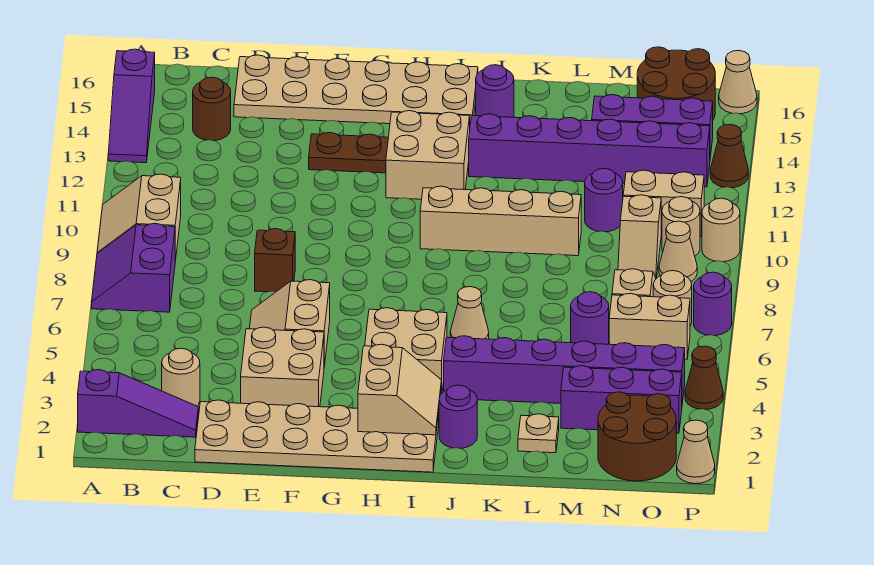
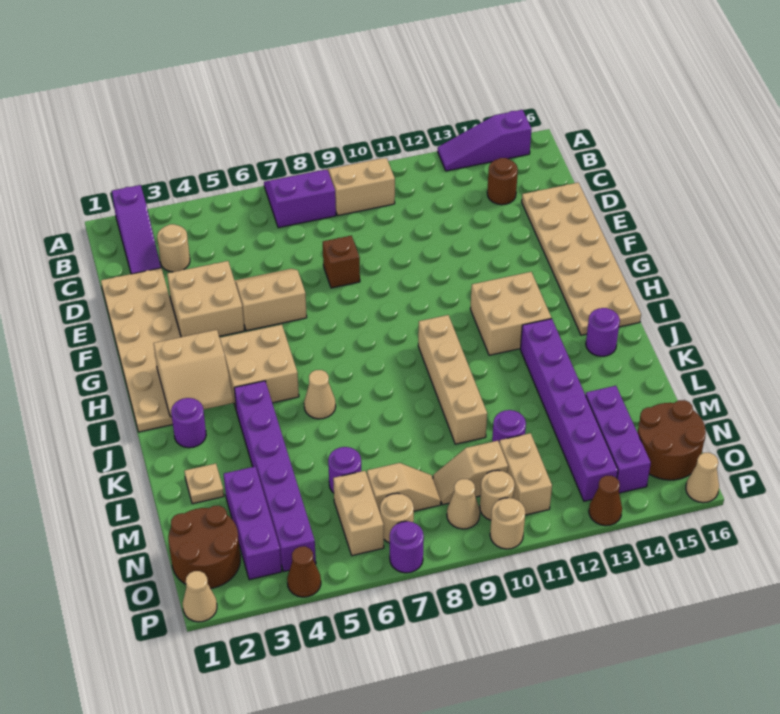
brown plate F13:G13 level 1 -> none

